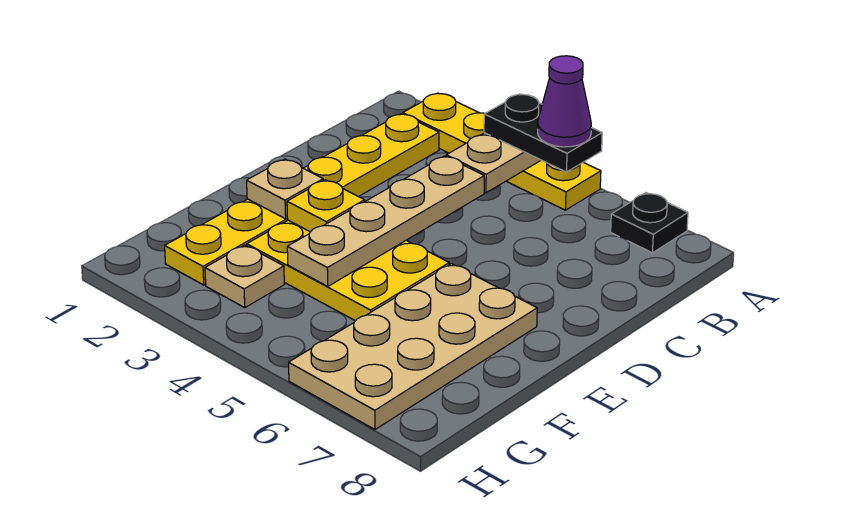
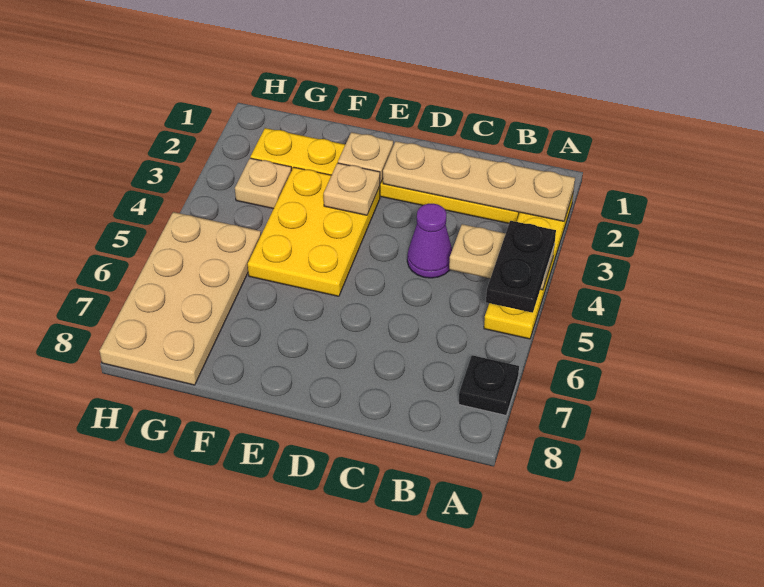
purple cone A5 level 4 -> purple cone C4 level 1
tan plate C4:F4 level 2 -> tan plate A2:D2 level 2
yellow plate E3 level 2 -> tan plate E3 level 2
tan plate E6:H7 level 1 -> tan plate G5:H8 level 1

